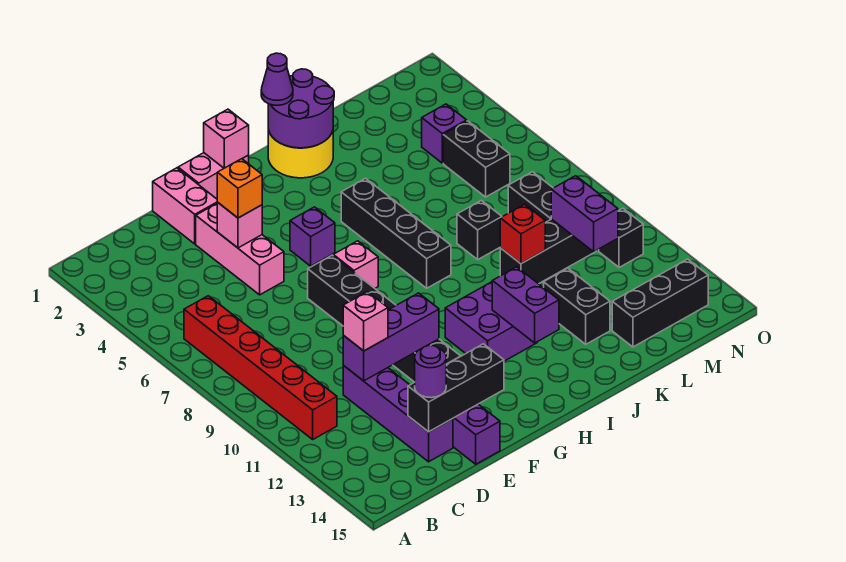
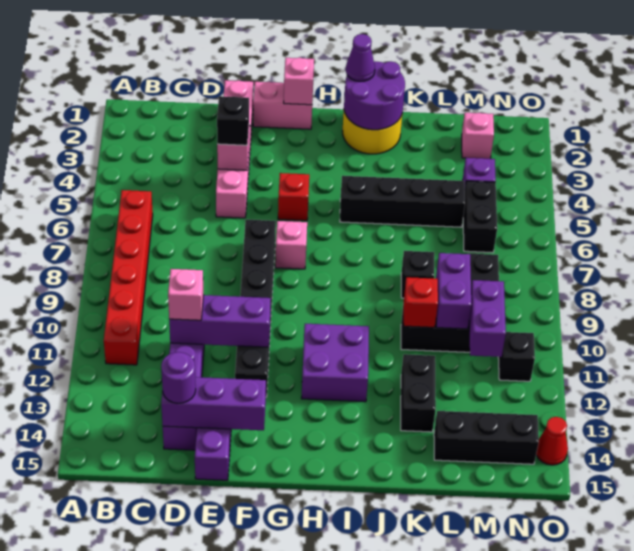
black brick D14:F14 level 2 -> purple brick D14:F14 level 2
orange brick E4 level 3 -> black brick E4 level 3
purple brick G5 level 1 -> red brick G5 level 1
black brick I5:I8 level 1 -> black brick I5:L5 level 1
purple brick I12:I13 level 2 -> purple brick L9:L10 level 2
none -> pink brick M2 level 1
none -> red cone O14 level 1

